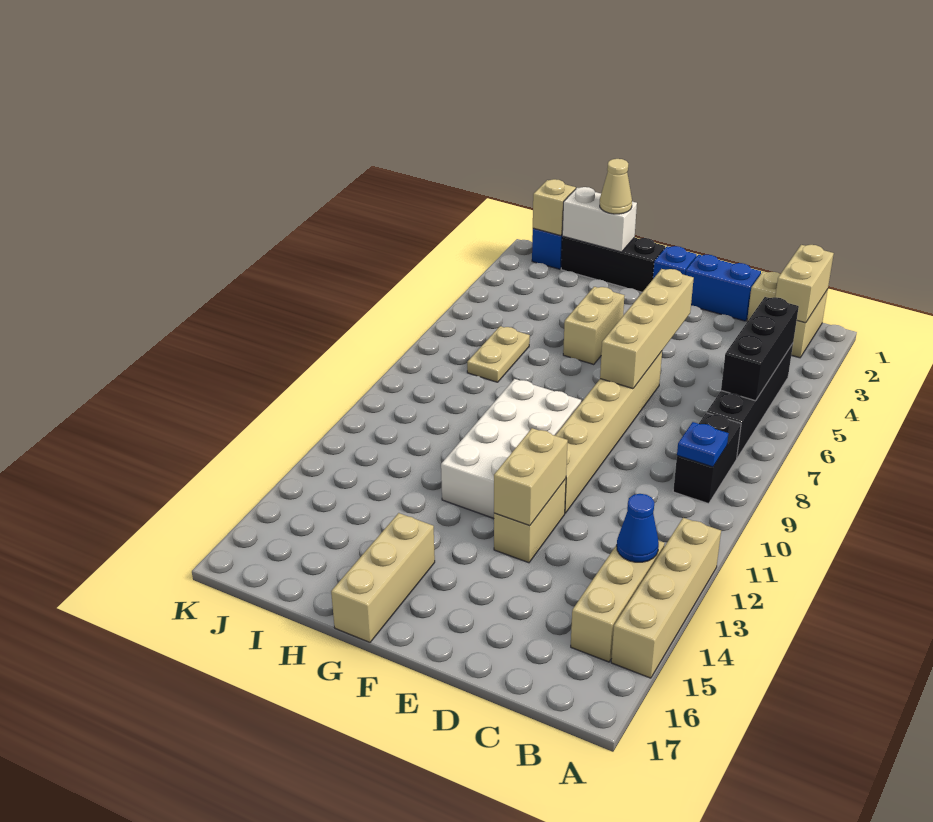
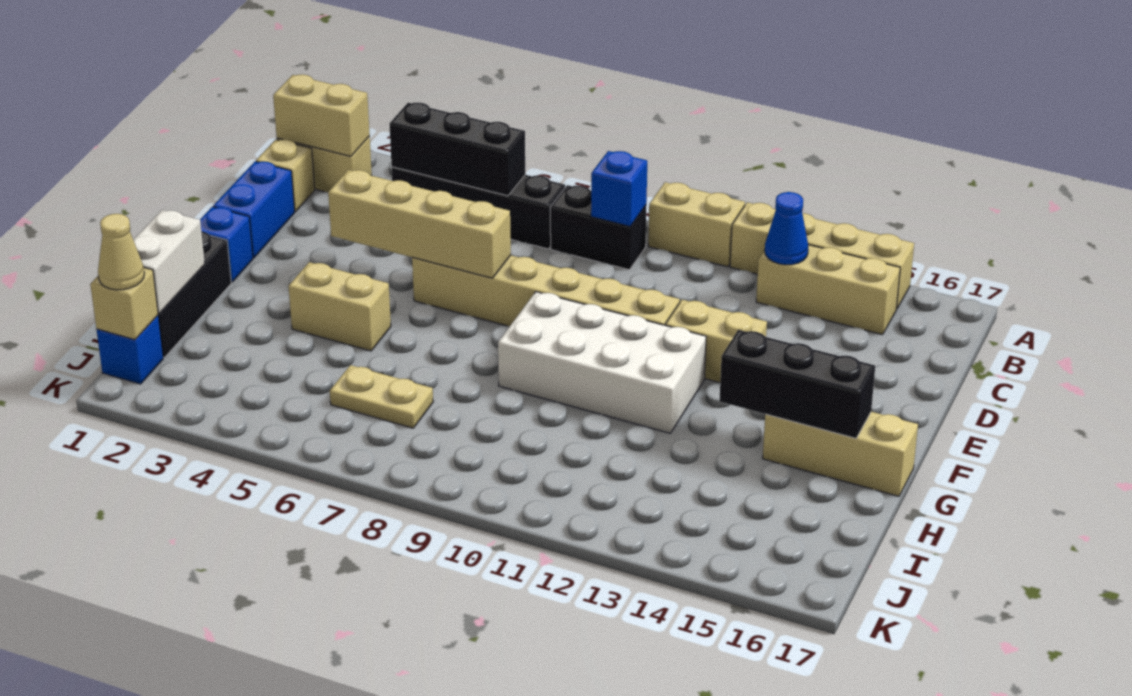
blue plate B9 level 2 -> blue brick B9 level 2
tan brick E12:E13 level 2 -> tan brick A10:A11 level 1
none -> black brick G14:G16 level 2
tan cone H1 level 3 -> tan cone J1 level 3

